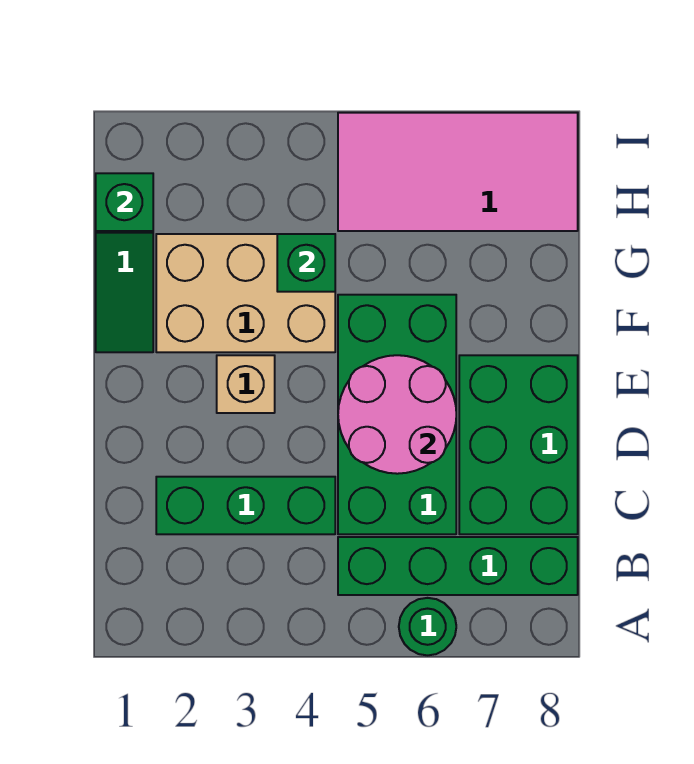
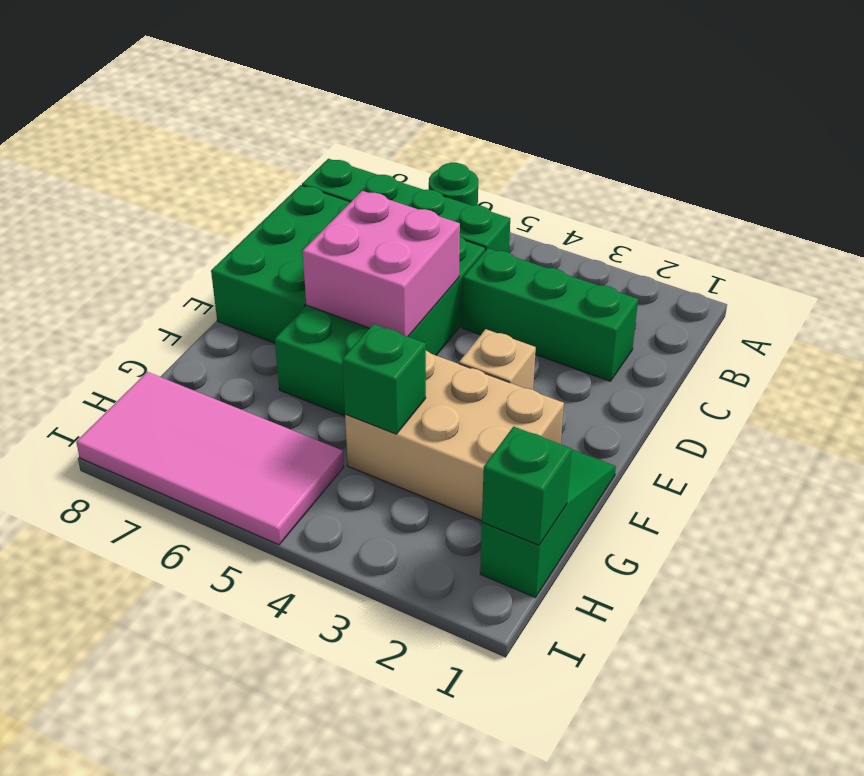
pink round brick D5:E6 level 2 -> pink brick D5:E6 level 2

